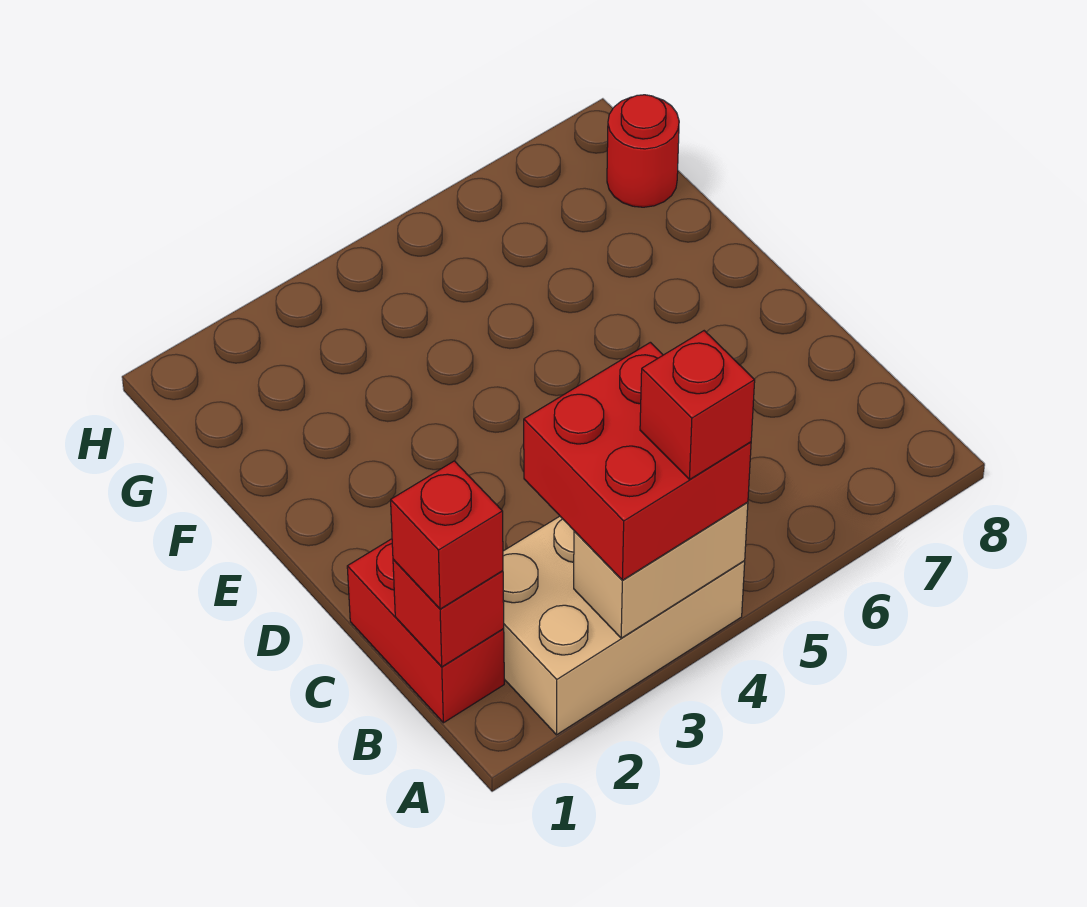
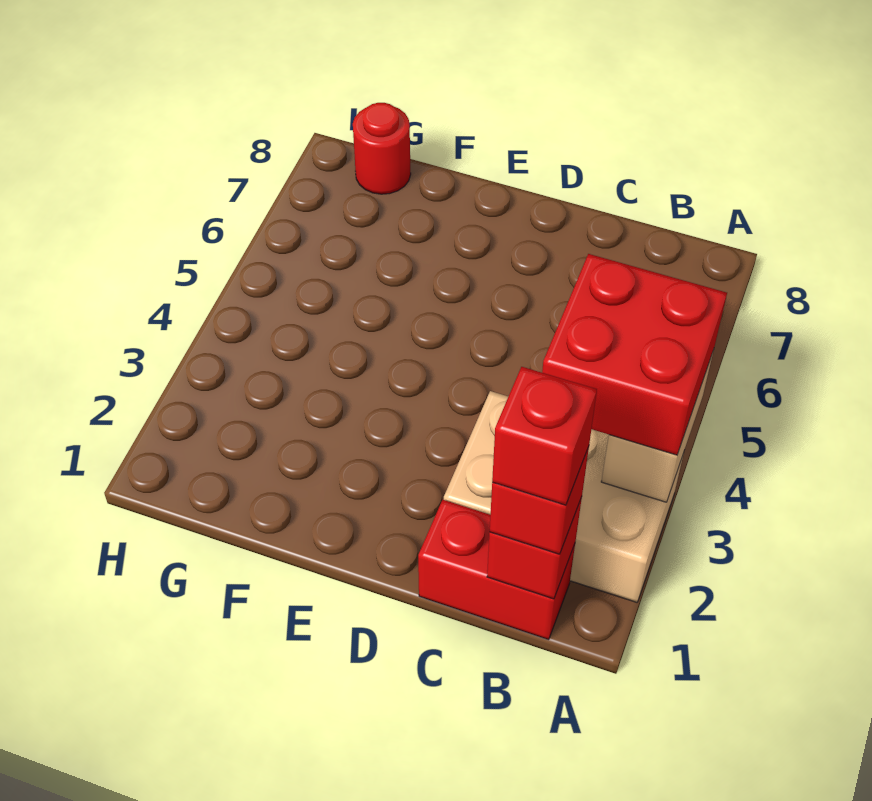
tan brick A2:B4 level 1 -> tan brick A2:C3 level 1
red brick A4 level 4 -> red brick B1 level 4

